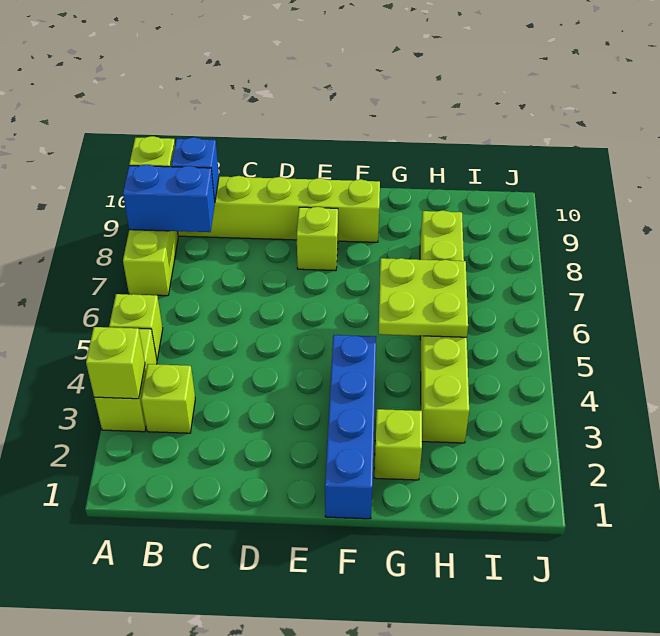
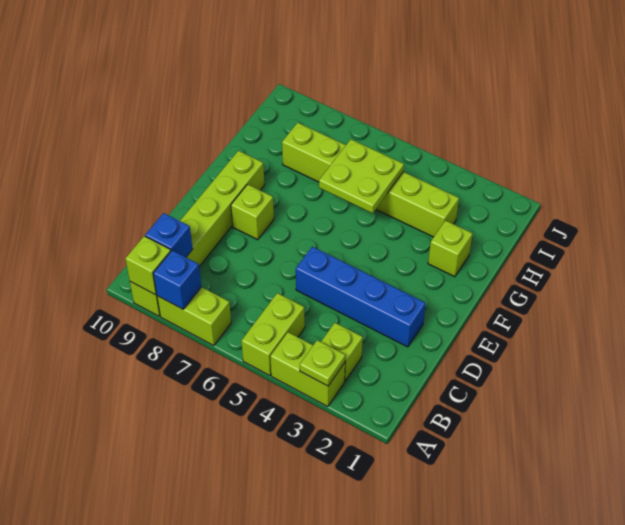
lime brick A3 level 2 -> lime plate A3 level 2
lime brick A5 level 1 -> lime brick A5:B5 level 1
blue brick A8:B8 level 2 -> blue brick A8 level 2
blue brick F1:F4 level 1 -> blue brick D2:D5 level 1

